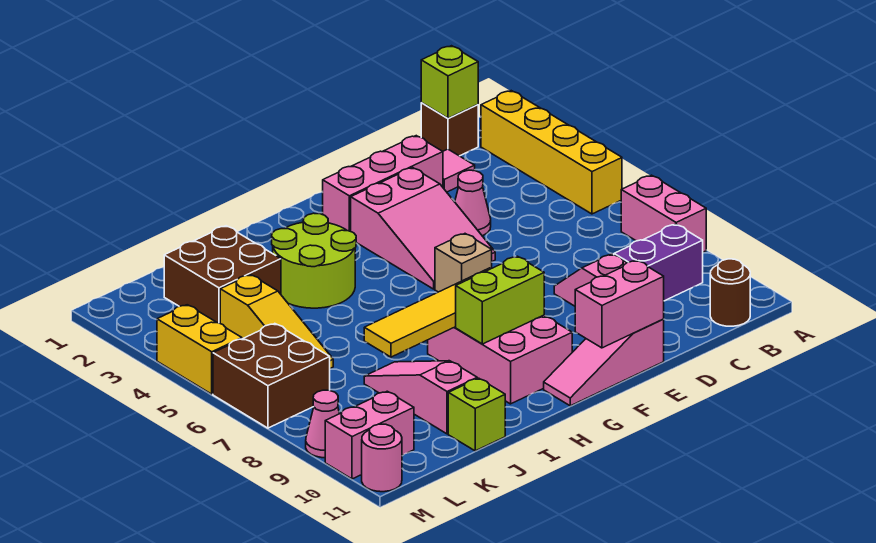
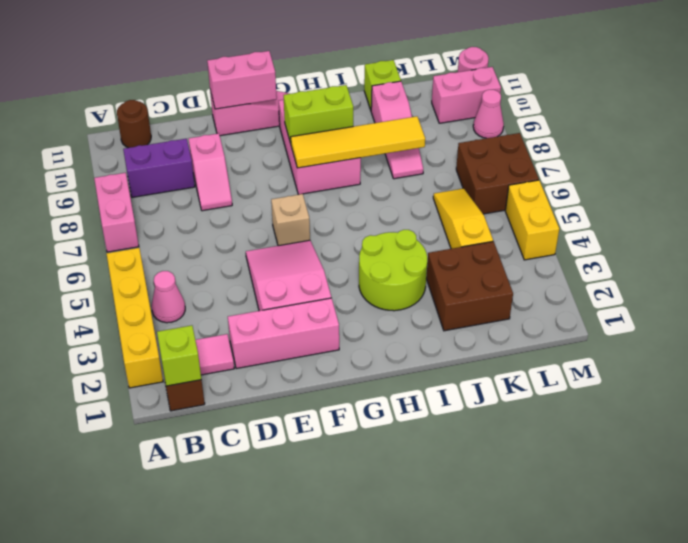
pink cone D4 level 1 -> pink cone B4 level 1

